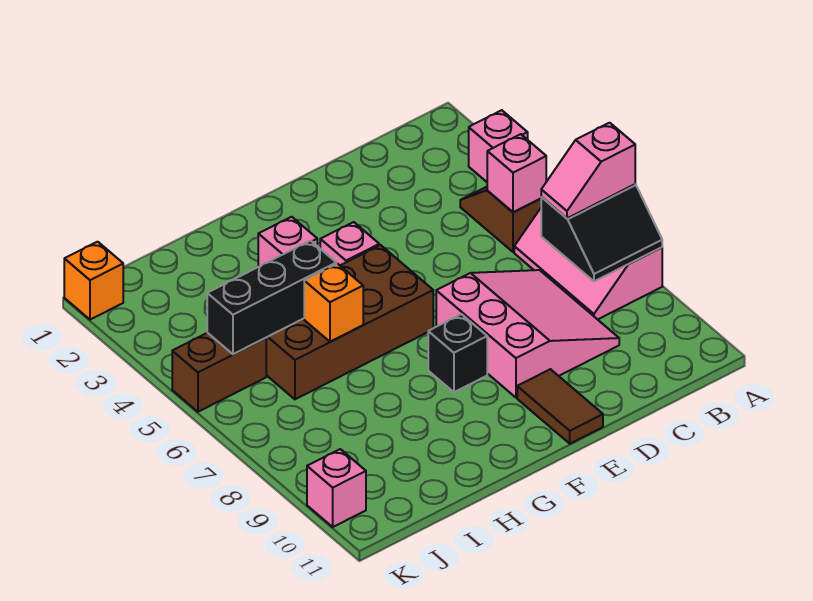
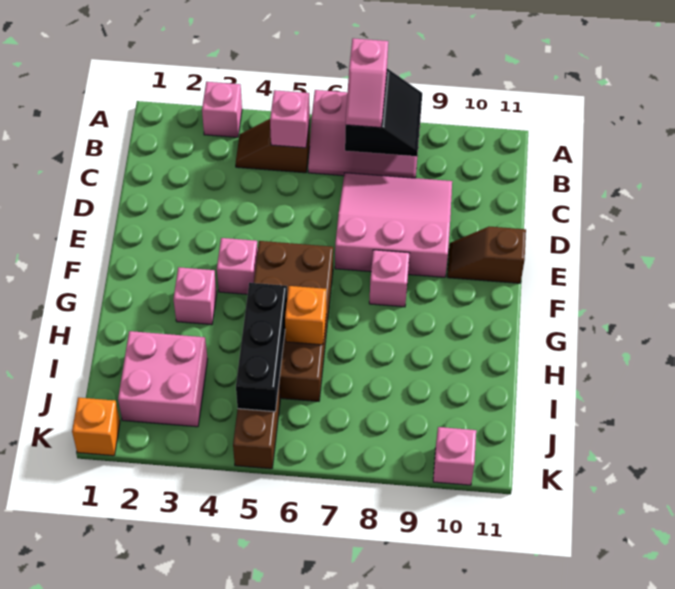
brown tile E10:E11 level 1 -> brown slope E10:E11 level 1 top 11
black brick F8 level 1 -> pink brick F8 level 1
none -> pink brick I2:J3 level 1

